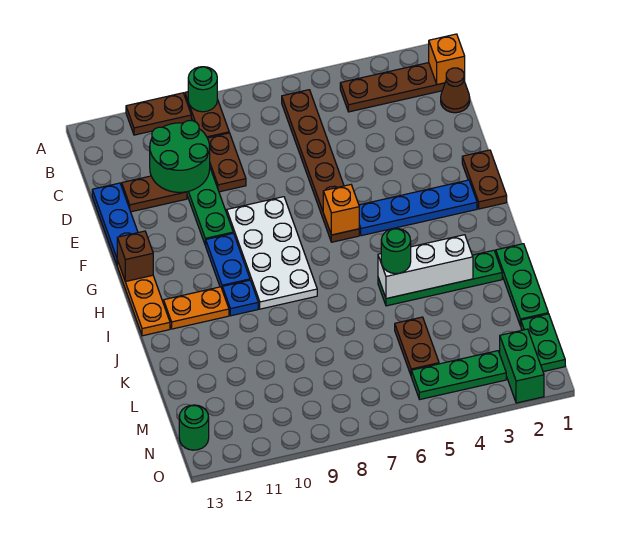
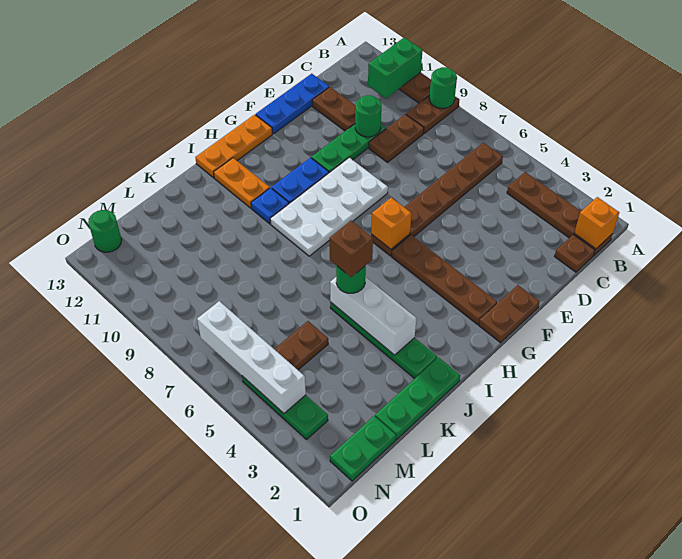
brown cone C1 level 1 -> brown plate C1 level 1
green round brick C10:D11 level 2 -> green round brick D10 level 2
blue plate G2:G5 level 1 -> brown plate G2:G5 level 1
brown brick G13 level 2 -> brown brick J5 level 4
green brick N2:O2 level 1 -> green brick A11:B11 level 2
none -> white brick N4:N7 level 2

